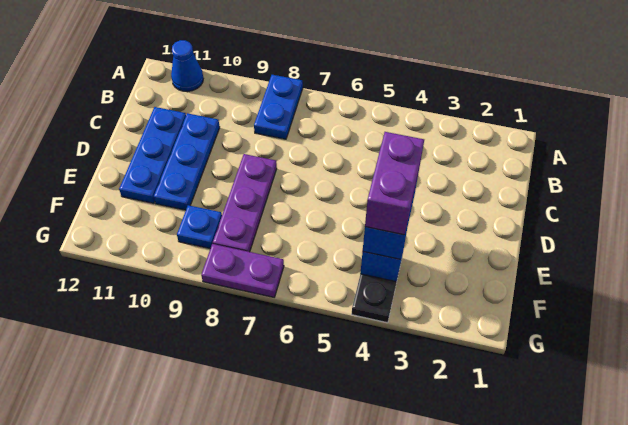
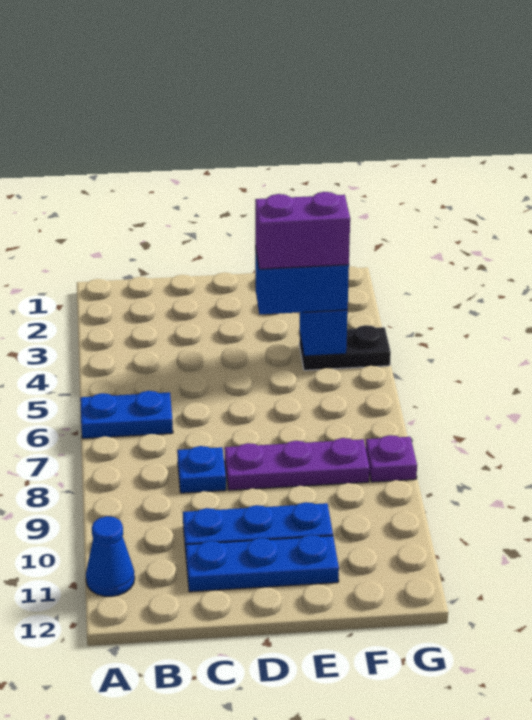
blue plate A8:B8 level 1 -> blue plate A6:B6 level 1
blue plate F9 level 1 -> blue plate C8 level 1
purple plate G7:G8 level 1 -> purple plate G8 level 1

